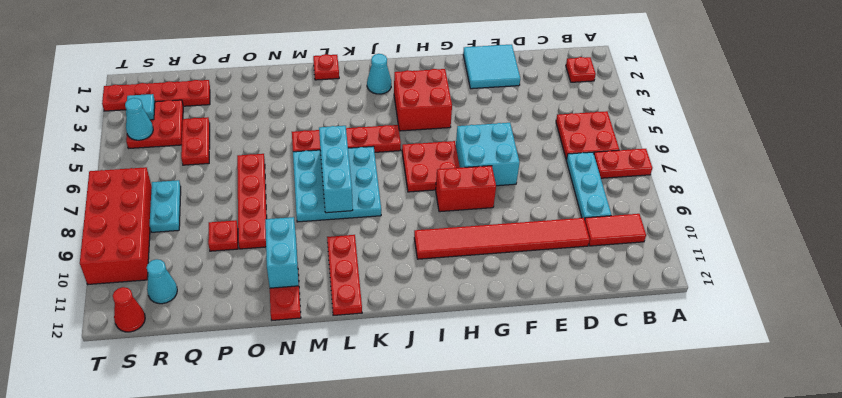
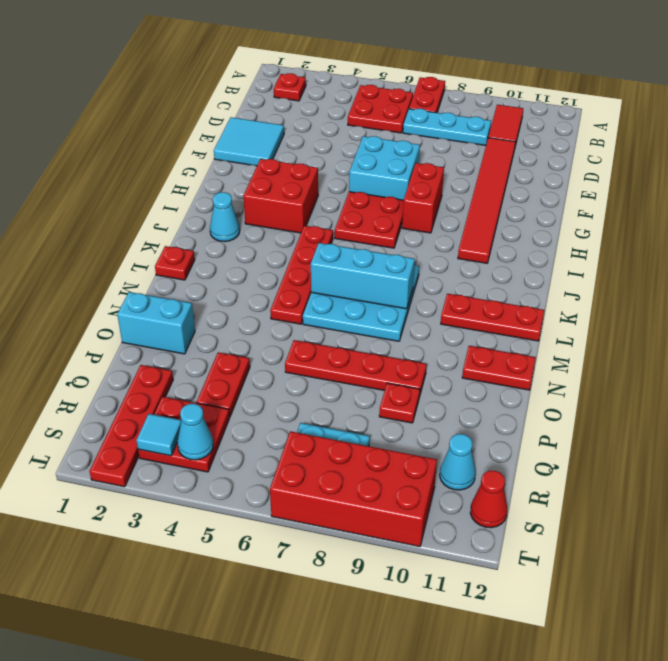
cyan brick N10:N11 level 2 -> cyan brick O1:O2 level 1
red plate Q4:Q5 level 1 -> red plate P4:Q4 level 1

